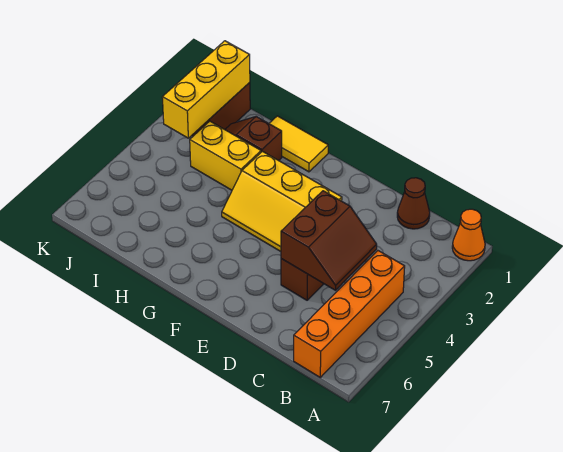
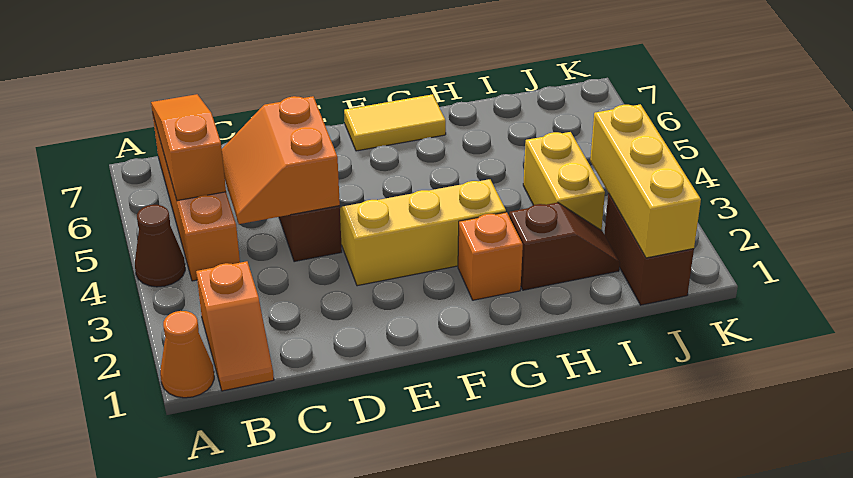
none -> orange slope B1:B2 level 1 top 2
none -> orange slope B5:B7 level 2 top 5
brown cone C1 level 1 -> brown cone A4 level 1
brown slope C4:D5 level 2 top D -> orange slope C4:D5 level 2 top D
yellow tile G1:H1 level 1 -> yellow tile F7:G7 level 1
none -> orange brick G2 level 1
yellow brick H3:I3 level 1 -> yellow brick I3:I4 level 1

